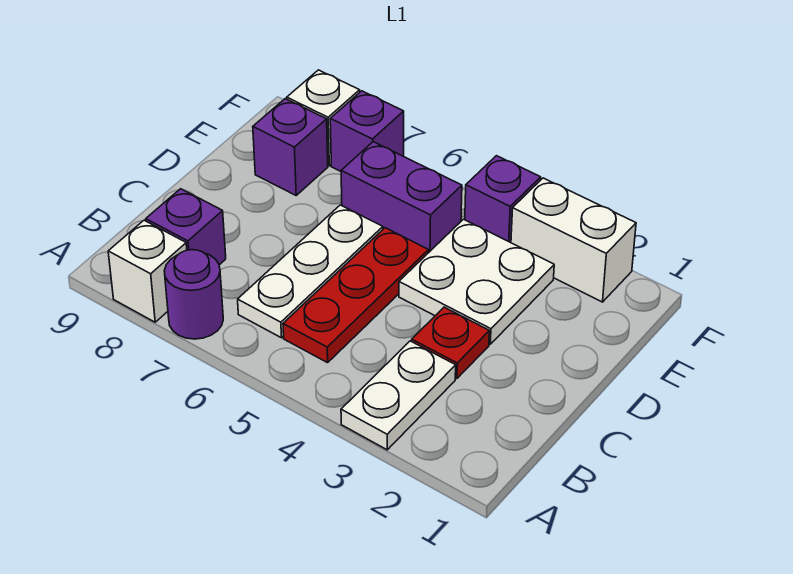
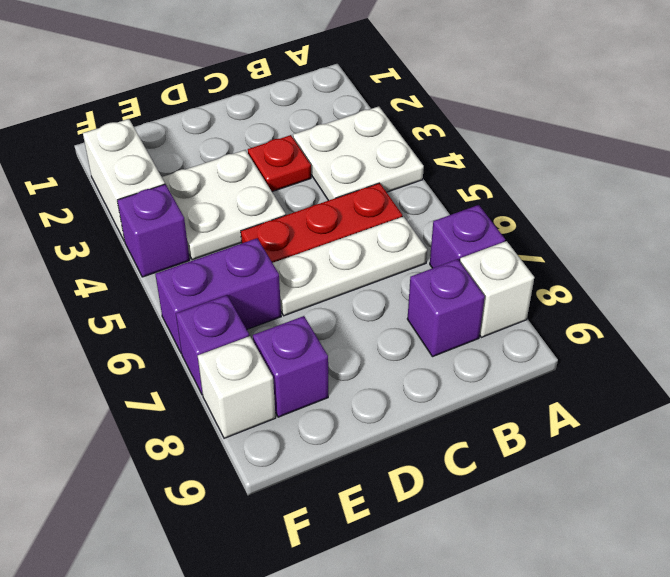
white plate A3:B3 level 1 -> white plate A3:B4 level 1
purple round brick A7 level 1 -> purple brick A7 level 1
purple brick E5:E6 level 1 -> purple brick E6:F6 level 1

